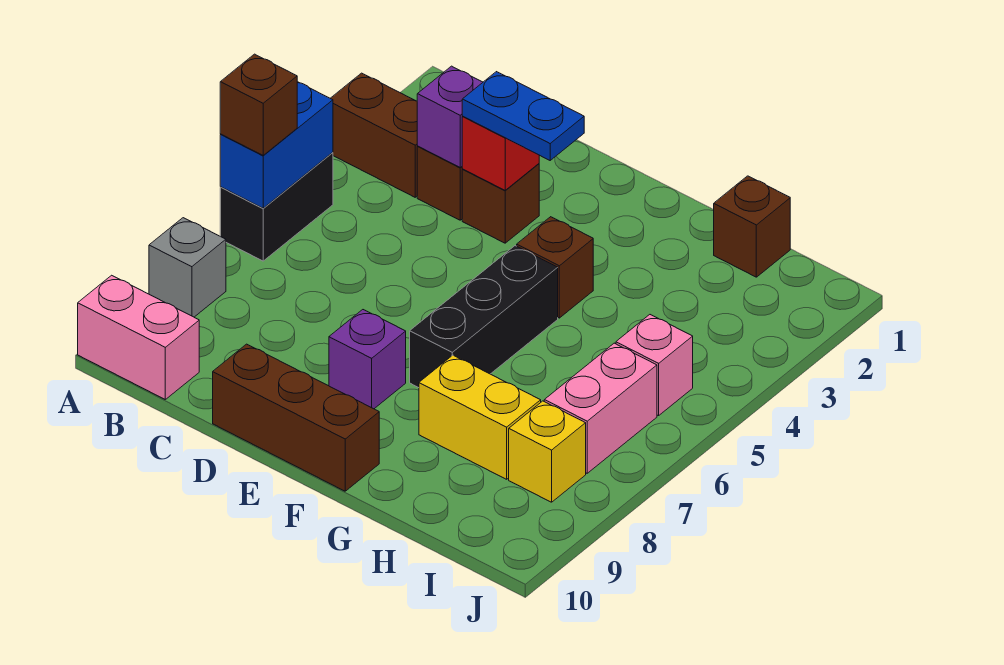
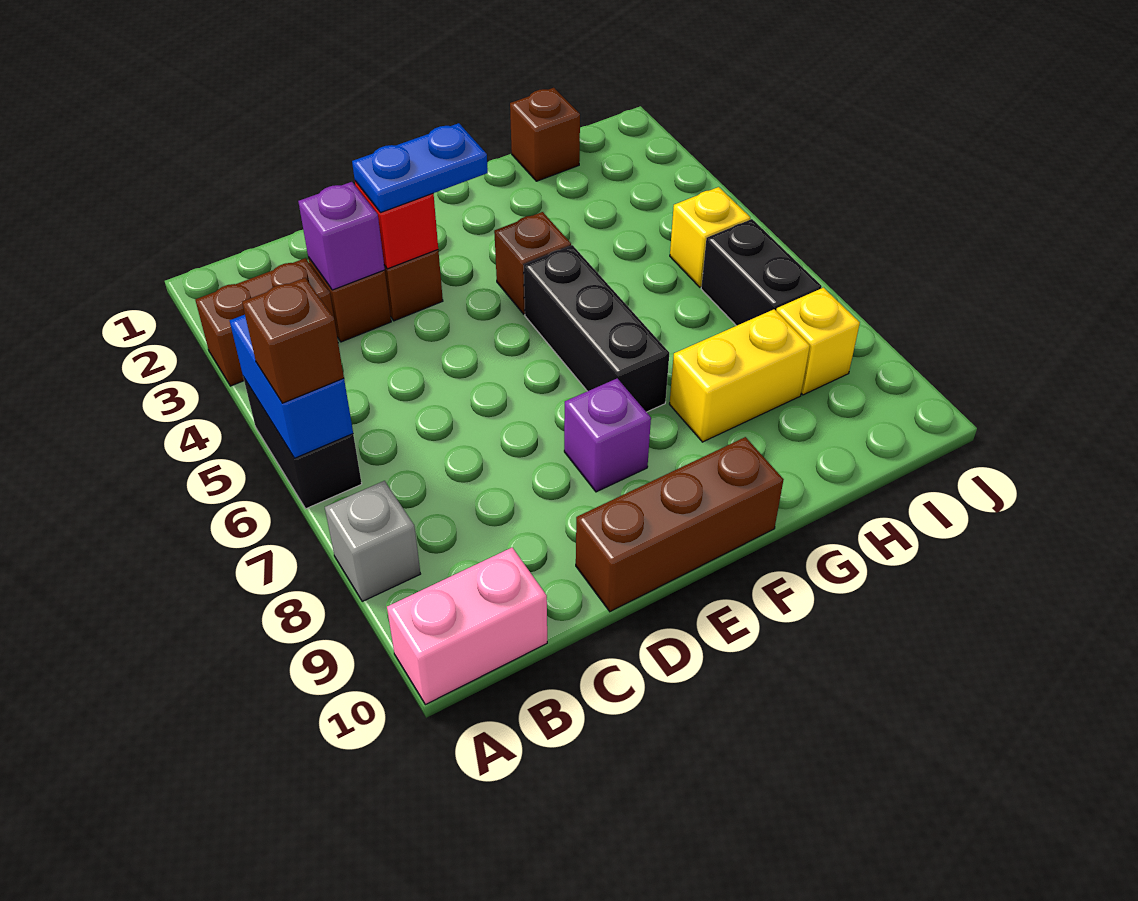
pink brick I5 level 1 -> yellow brick I5 level 1
pink brick I6:I7 level 1 -> black brick I6:I7 level 1

